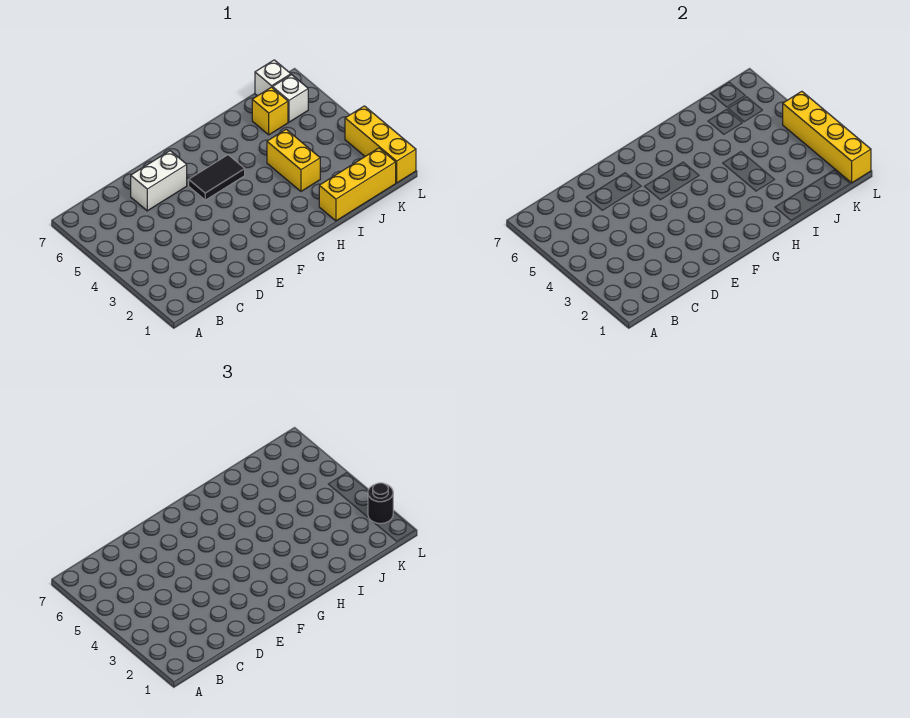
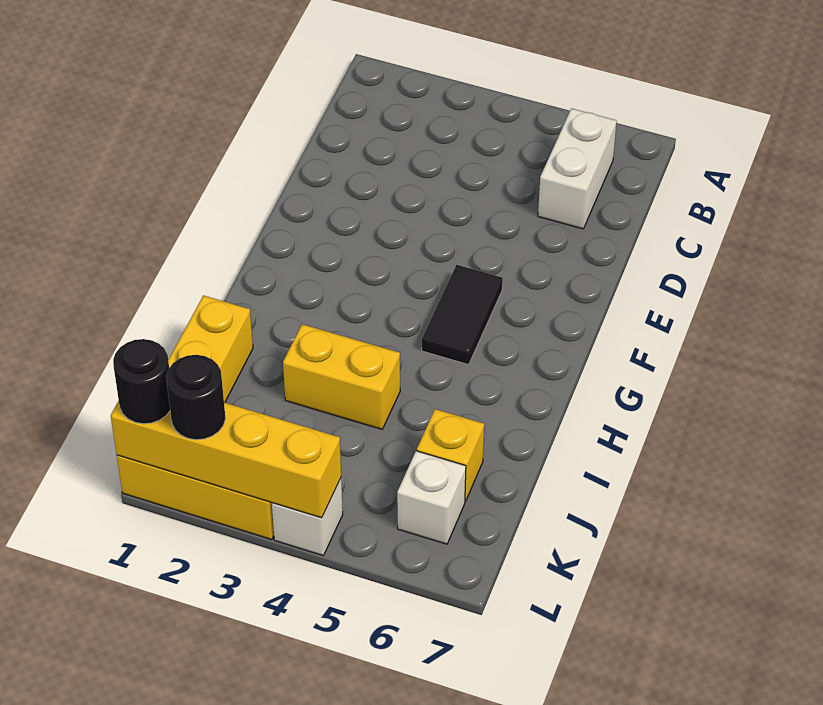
white brick D6:E6 level 1 -> white brick B6:C6 level 1
white brick K7 level 1 -> white brick L4 level 1
none -> black round brick L1 level 3

